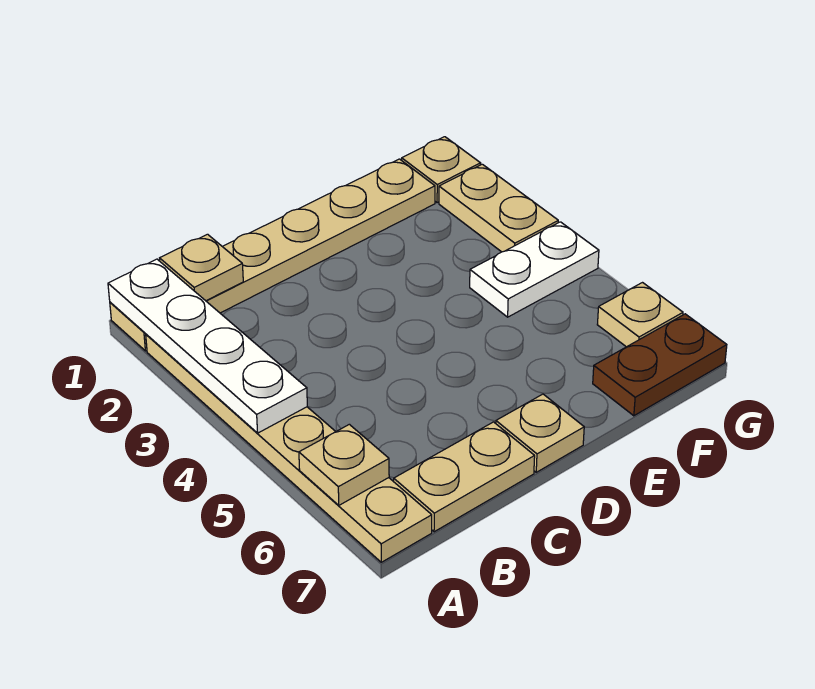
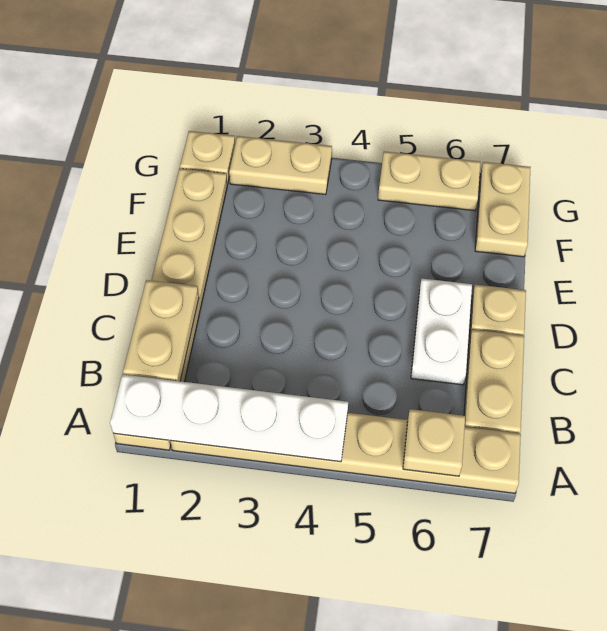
tan plate B1 level 2 -> tan plate B1:C1 level 2
white plate F4:G4 level 1 -> white plate C6:D6 level 1
brown plate F7:G7 level 1 -> tan plate F7:G7 level 1
tan plate G6 level 1 -> tan plate G5:G6 level 1

